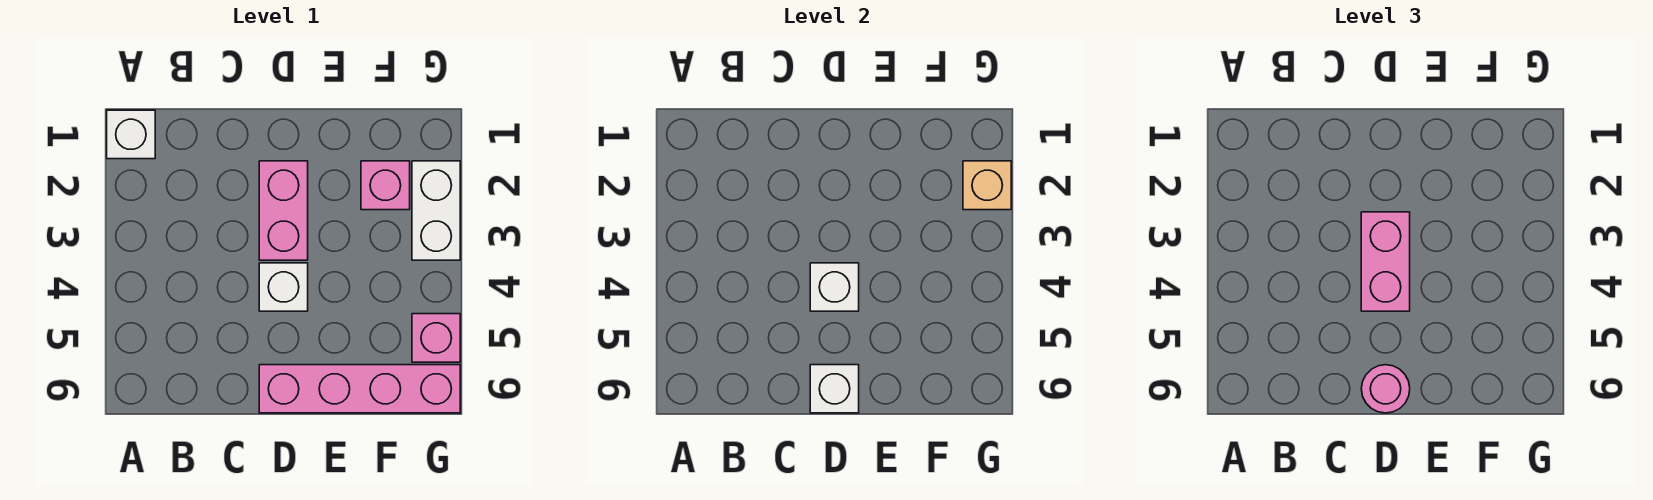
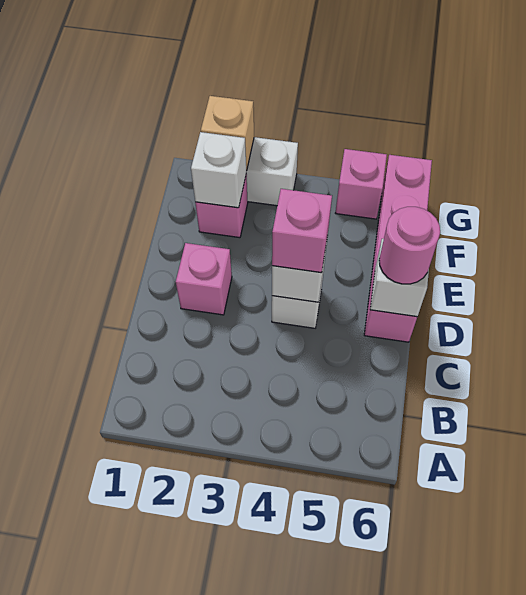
white brick A1 level 1 -> white brick F2 level 2
pink brick D2:D3 level 1 -> pink brick D2 level 1
pink brick D3:D4 level 3 -> pink brick D4 level 3

